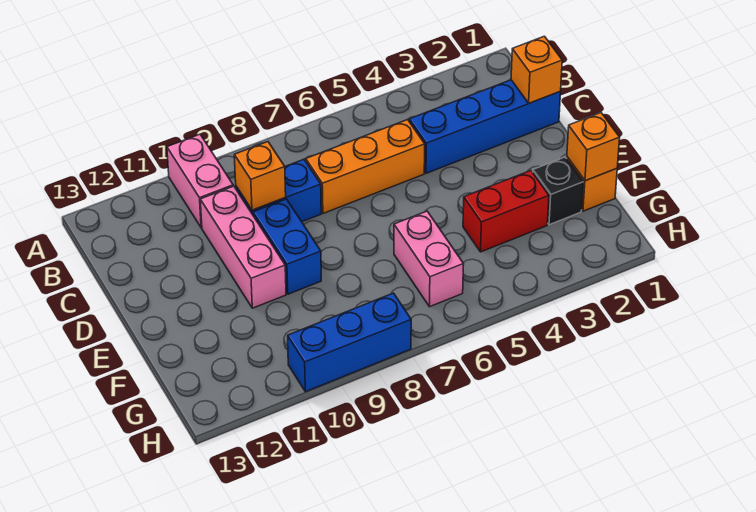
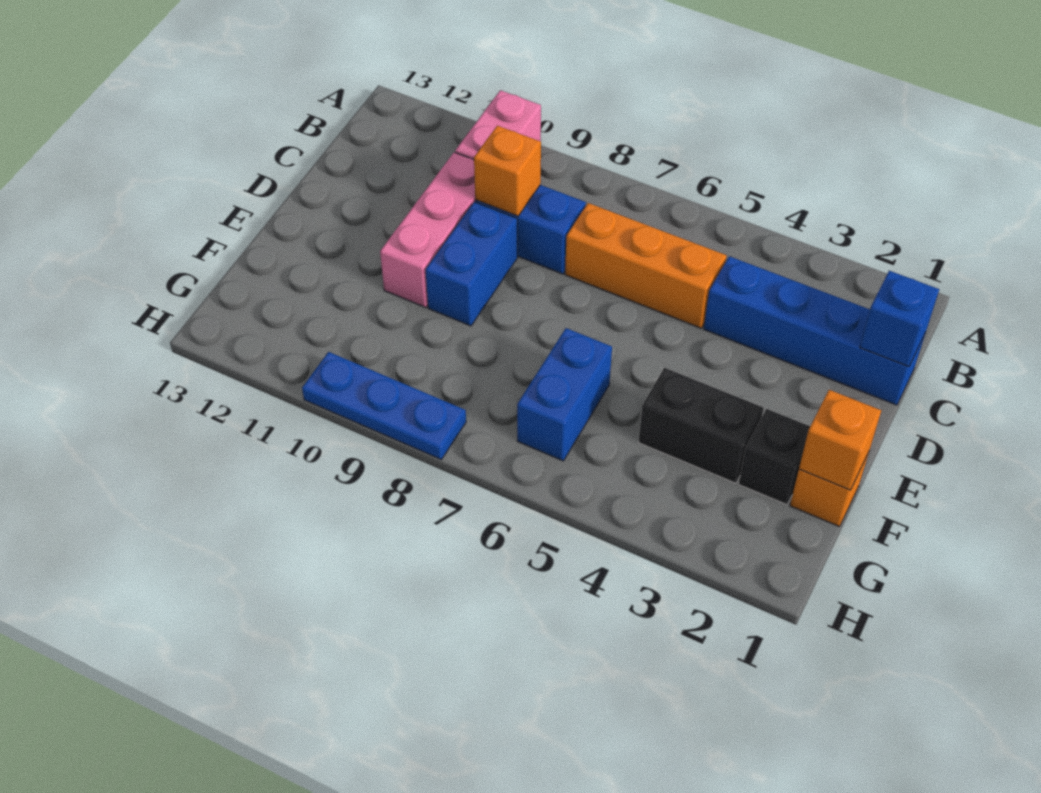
orange brick C1 level 2 -> blue brick C1 level 2
red brick F3:F4 level 1 -> black brick F3:F4 level 1
pink brick F6:G6 level 1 -> blue brick F6:G6 level 1
blue brick H8:H10 level 1 -> blue plate H8:H10 level 1

